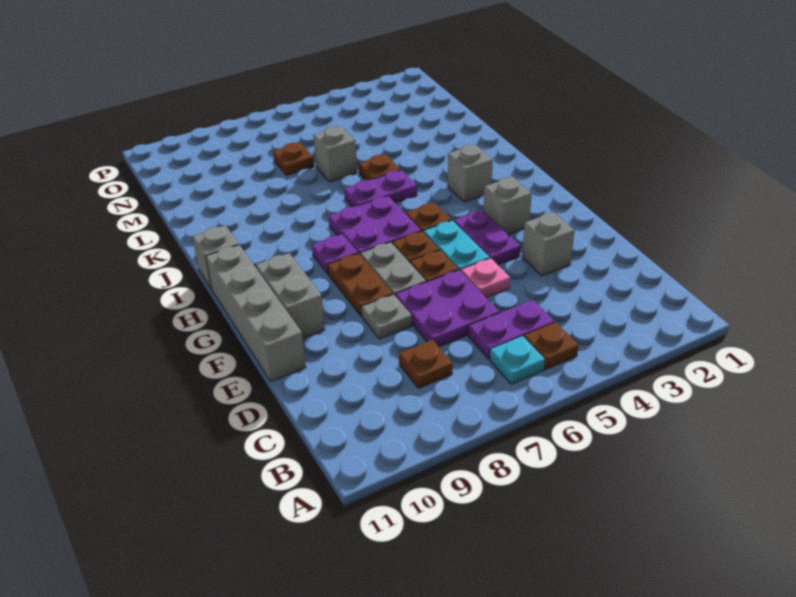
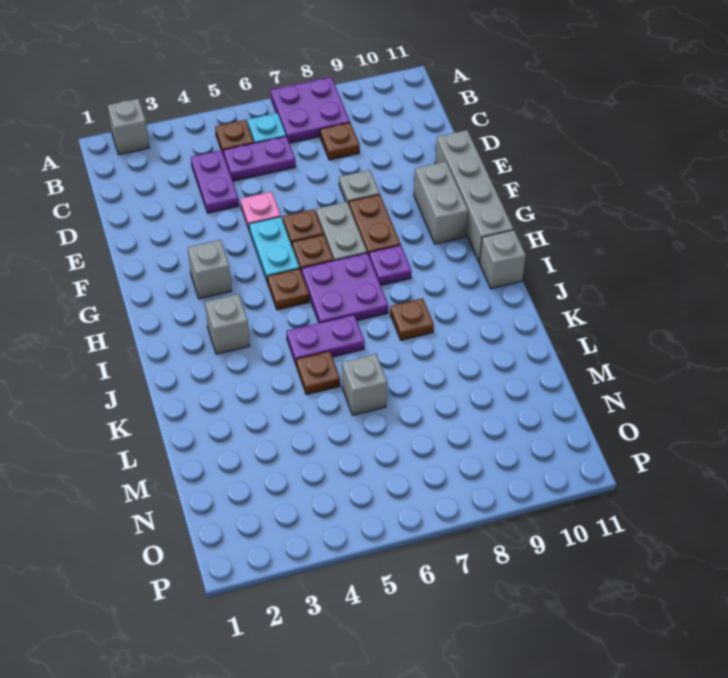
purple plate D6:E7 level 1 -> purple plate A7:B8 level 1
grey brick E3 level 1 -> grey brick A2 level 1
purple plate F4:G4 level 1 -> purple plate C4:D4 level 1
brown plate M7 level 1 -> brown plate J8 level 1

